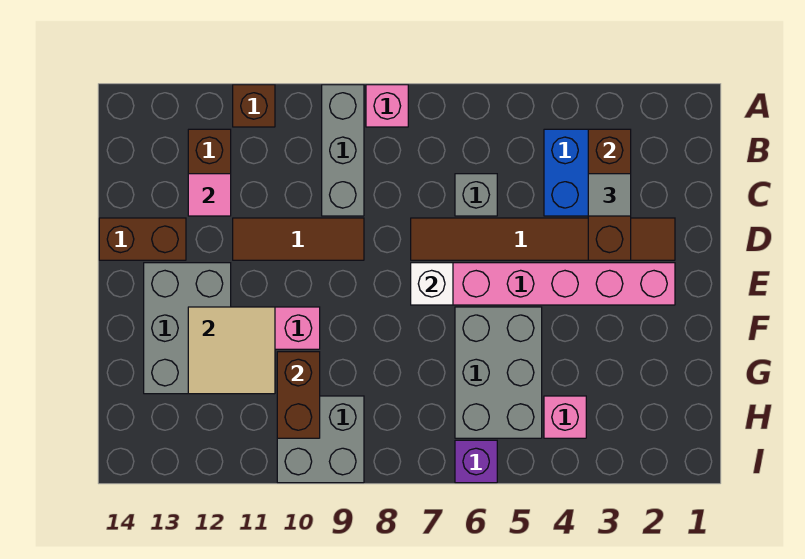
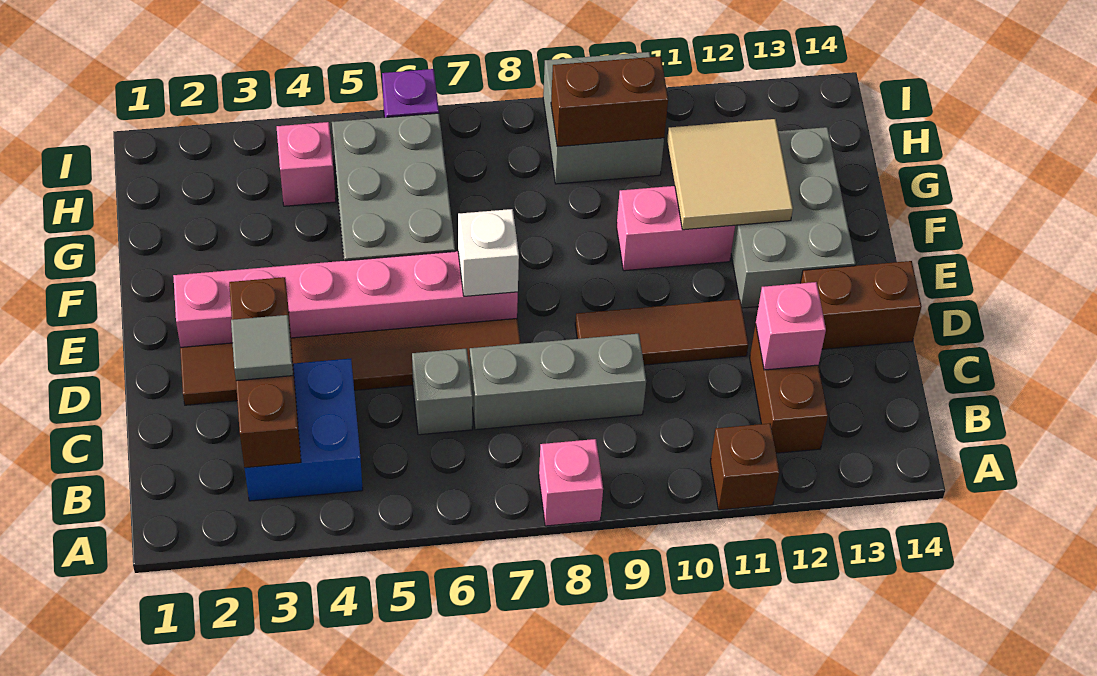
grey brick A9:C9 level 1 -> grey brick C7:C9 level 1
pink tile C12 level 2 -> pink brick C12 level 2
brown brick G10:H10 level 2 -> brown brick H9:H10 level 2

